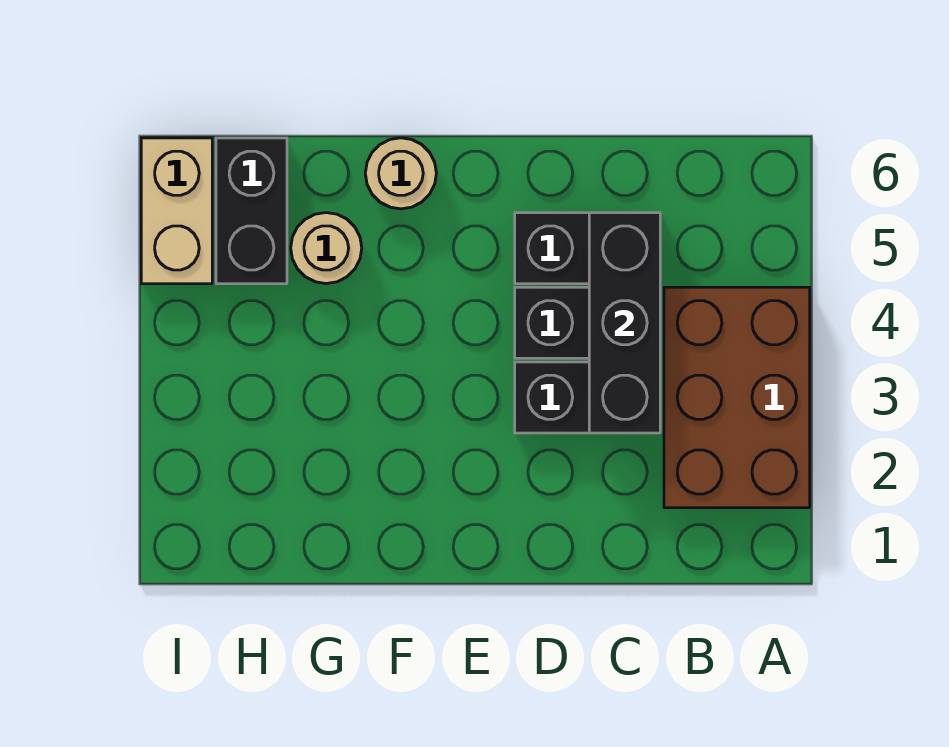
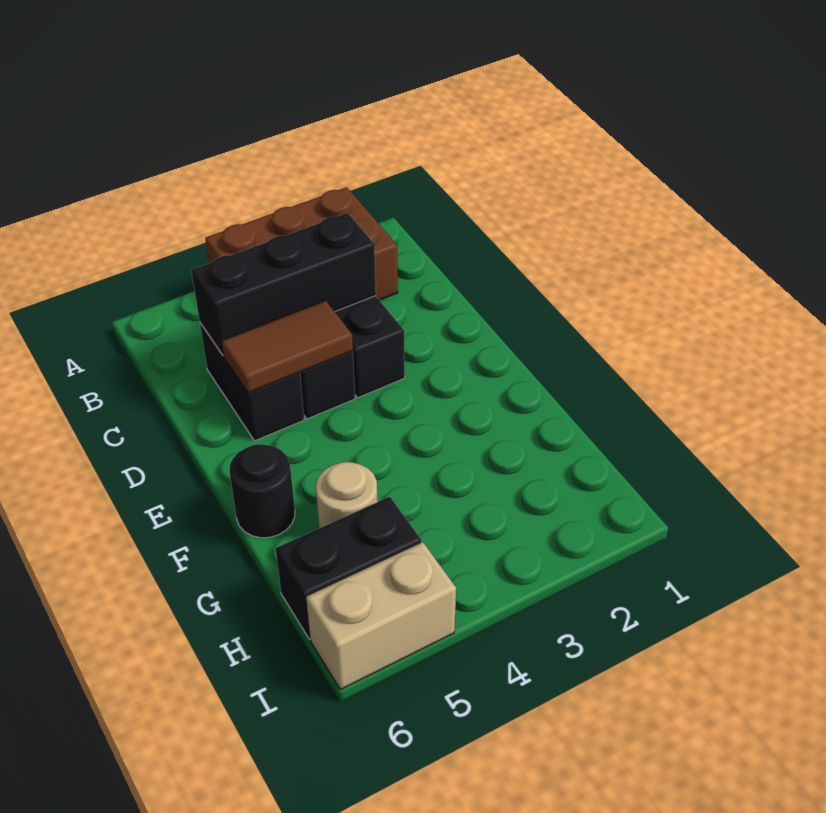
none -> brown tile D4:D5 level 2
tan round brick F6 level 1 -> black round brick F6 level 1

